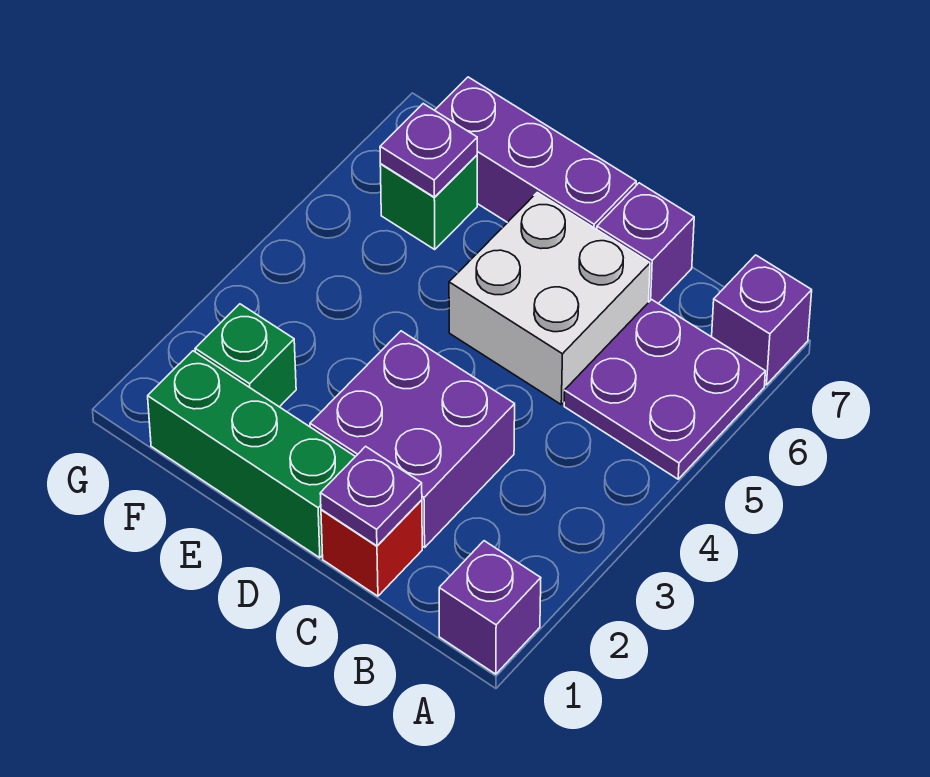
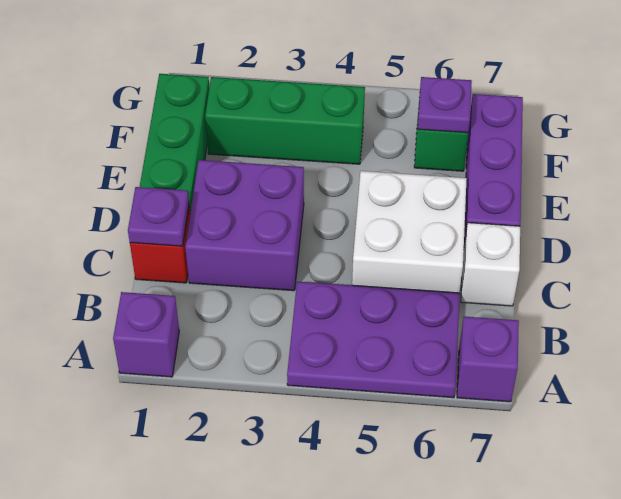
purple plate A5:B6 level 1 -> purple plate A4:B6 level 1
purple brick C7 level 1 -> white brick C7 level 1
green brick F2 level 1 -> green brick F2:F4 level 1

